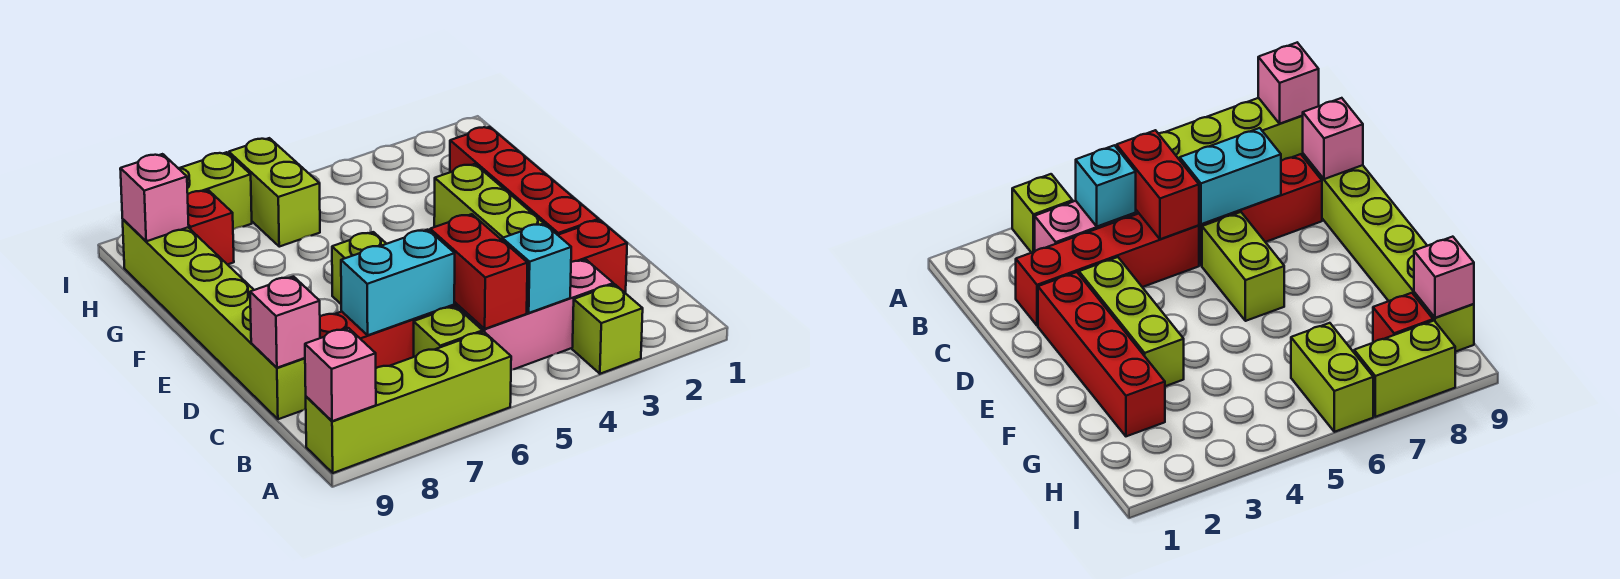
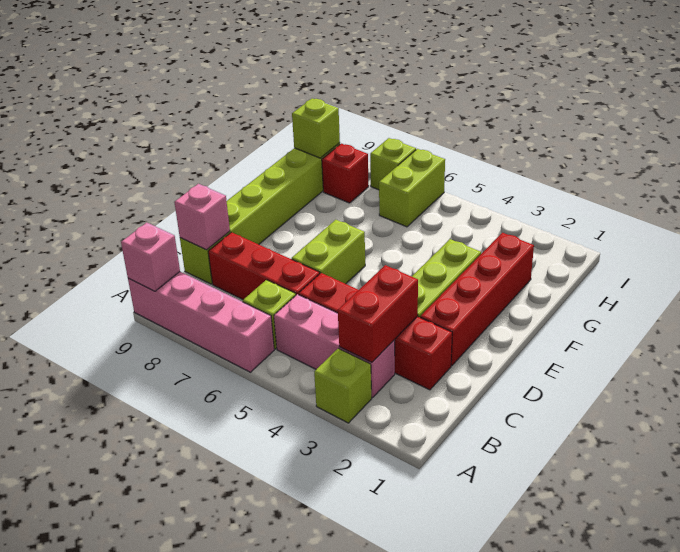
lime brick A6:A9 level 1 -> pink brick A6:A9 level 1
cyan brick B4 level 2 -> none
red brick B5:C5 level 2 -> red brick B3:C3 level 2
cyan brick C6:C7 level 2 -> none
pink brick H9 level 2 -> lime brick H9 level 2
lime brick I7:I8 level 1 -> lime brick I7 level 1

